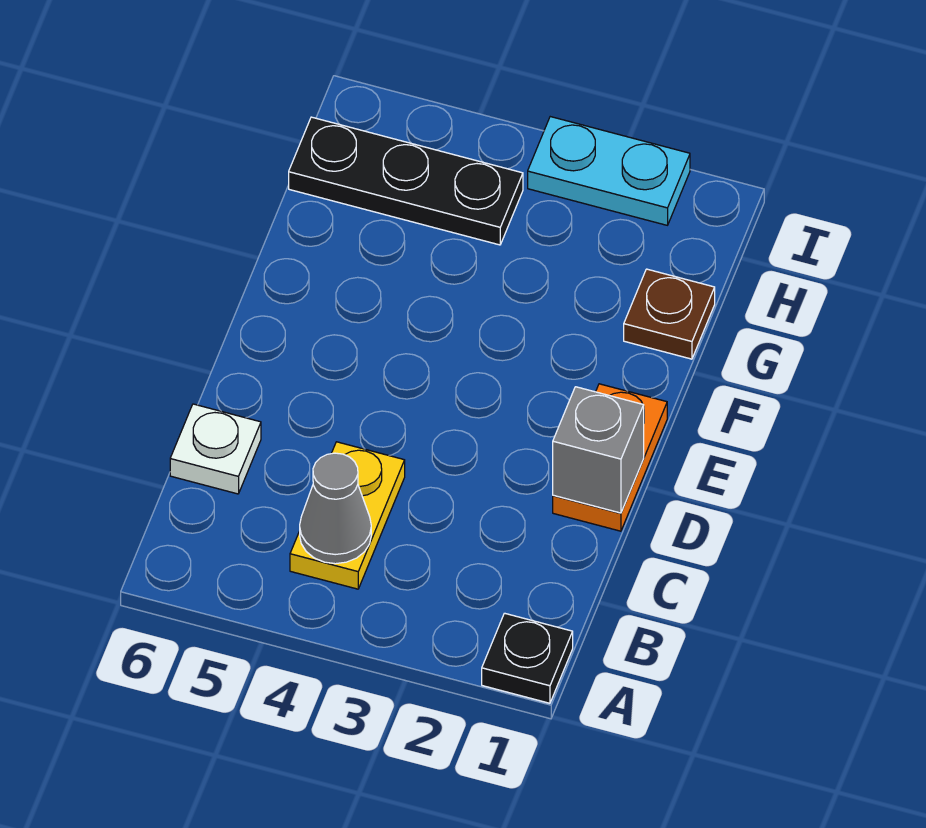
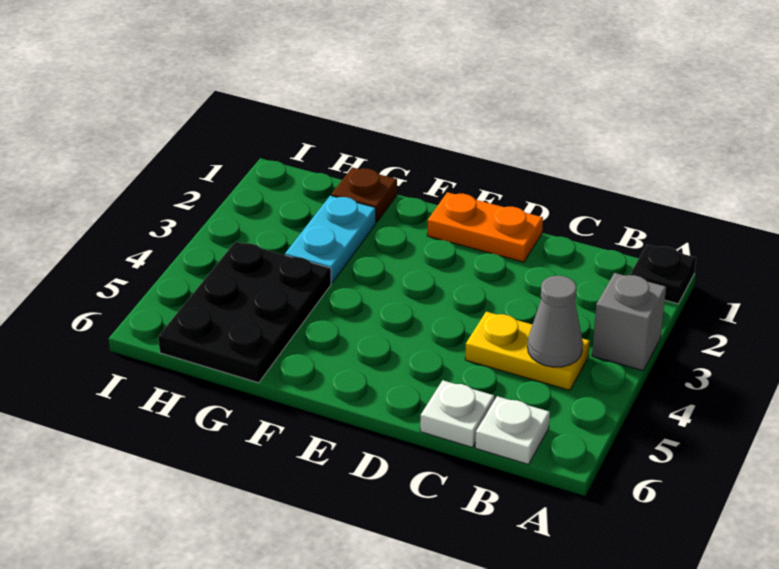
none -> white plate B6 level 1
grey brick D1 level 2 -> grey brick A3 level 1
black plate H4:H6 level 1 -> black plate G4:H6 level 1
cyan plate I2:I3 level 1 -> cyan plate G2:G3 level 1

